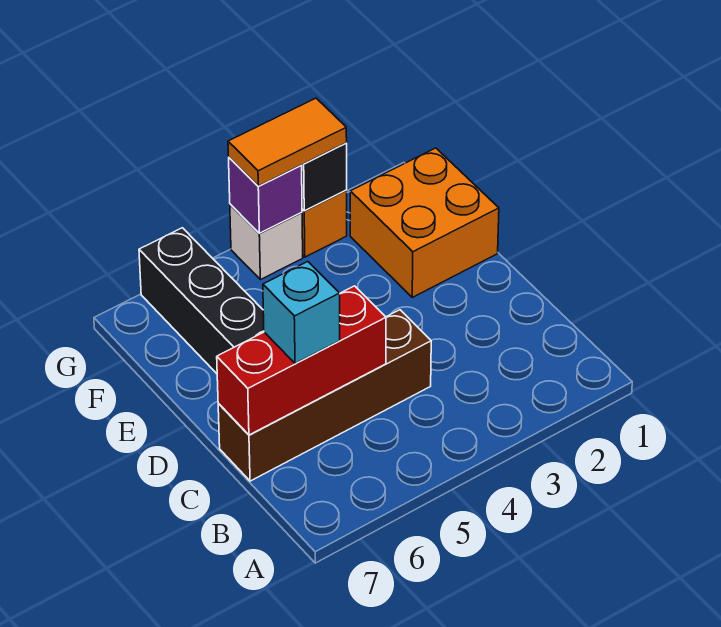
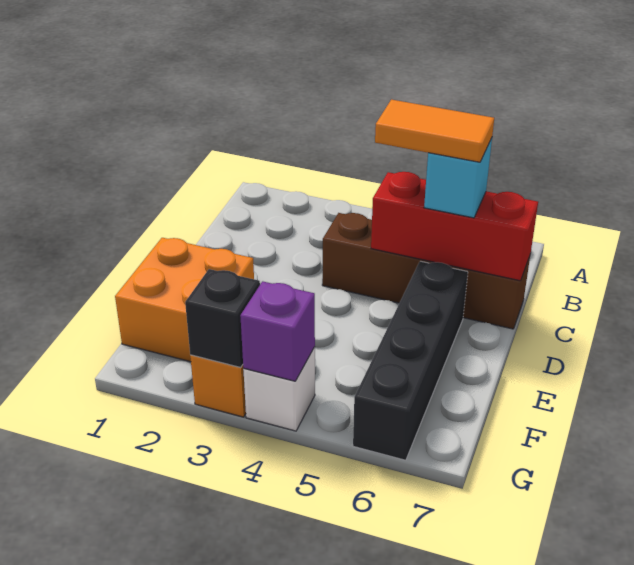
orange tile G3:G4 level 3 -> orange tile C5:C6 level 4

